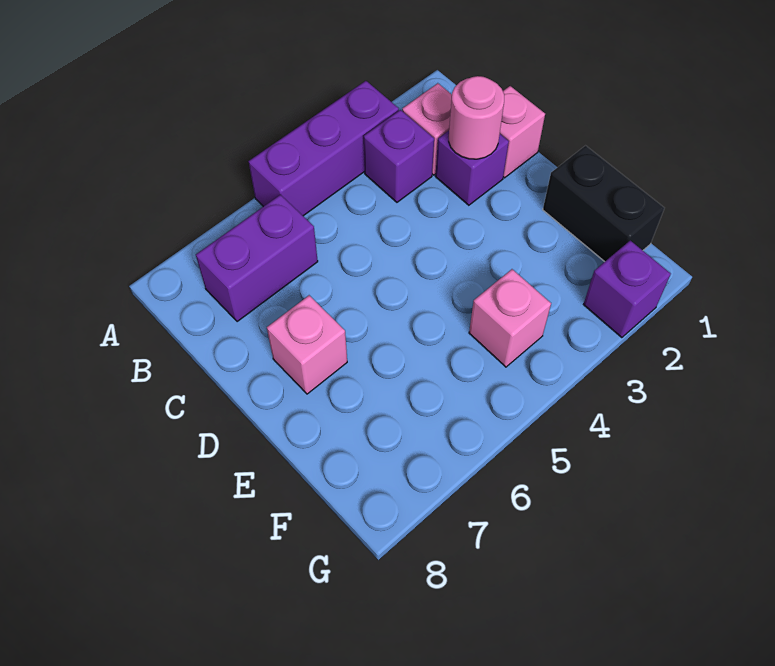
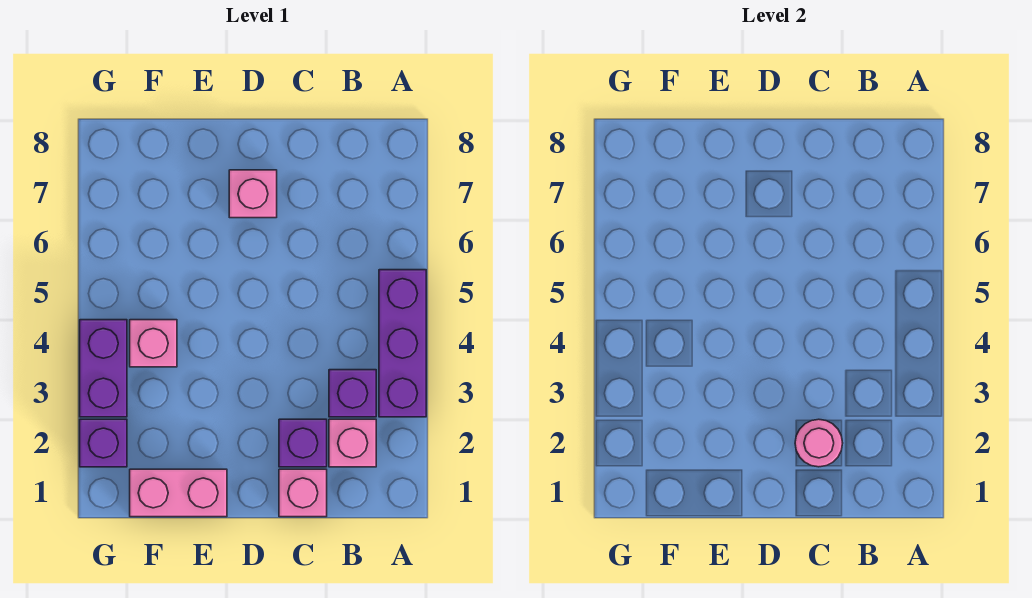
purple brick B6:B7 level 1 -> purple brick G3:G4 level 1
black brick E1:F1 level 1 -> pink brick E1:F1 level 1

